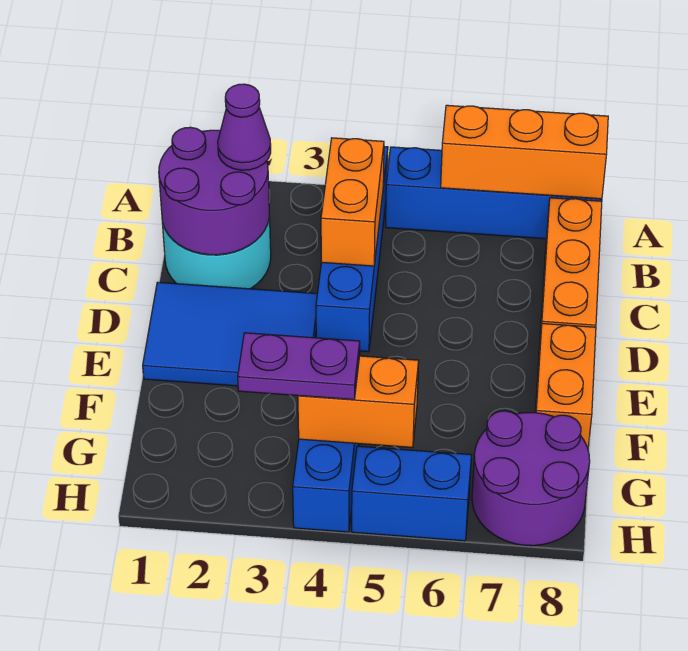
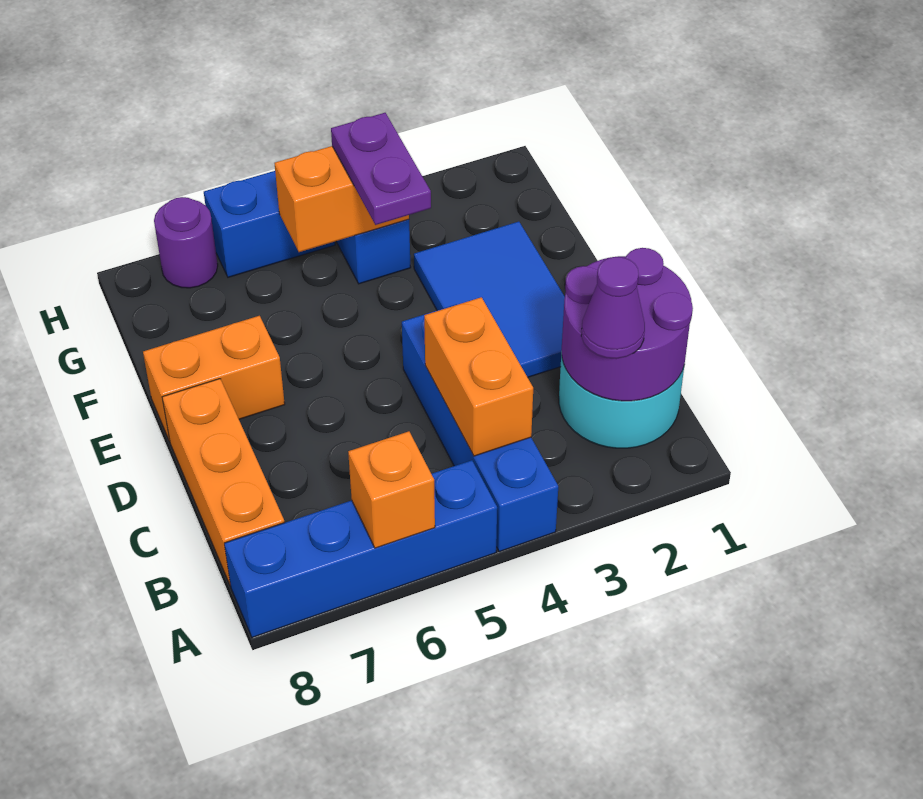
orange brick A6:A8 level 2 -> orange brick A6 level 2
blue tile D1:E3 level 1 -> blue tile D2:F3 level 1
orange brick E8:F8 level 1 -> orange brick E7:E8 level 1
purple plate G3:G4 level 3 -> purple plate F4:G4 level 3
purple round brick G7:H8 level 1 -> purple round brick H7 level 1

